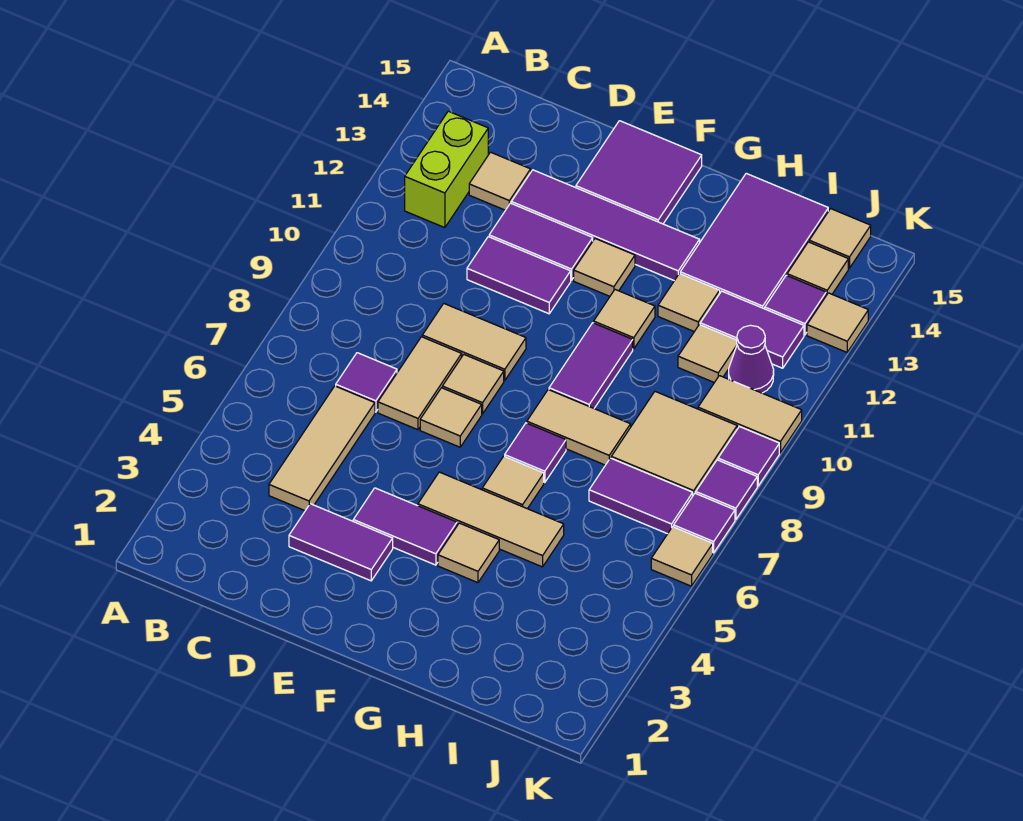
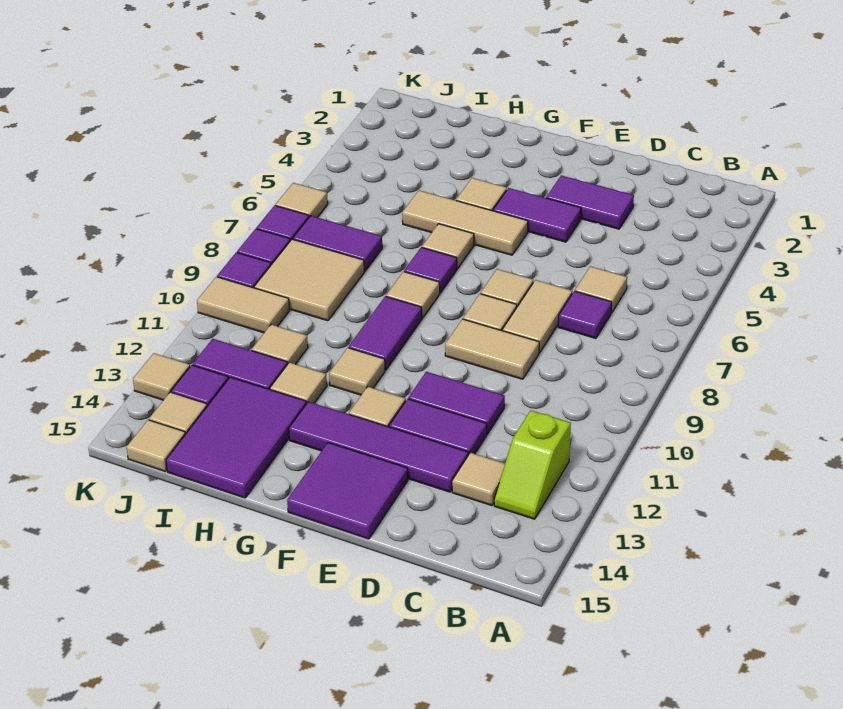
lime brick B12:B13 level 1 -> lime slope B12:B13 level 1 top 12
tan tile C4:C6 level 1 -> tan tile C6 level 1
tan tile G8:H8 level 1 -> tan tile G8 level 1
purple cone J11 level 1 -> none

